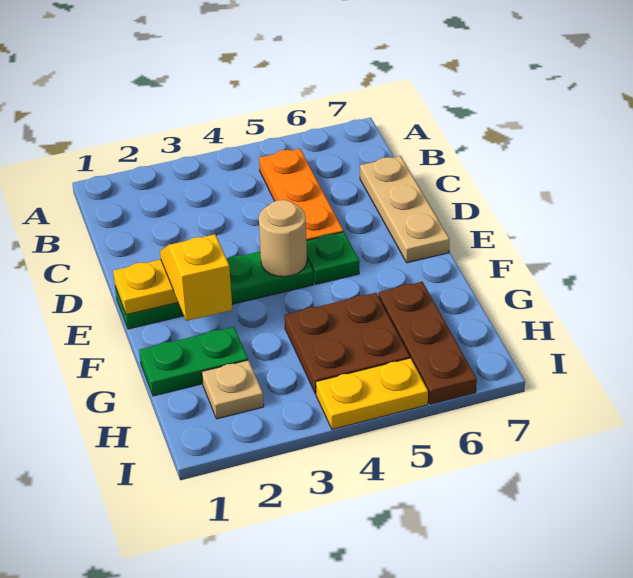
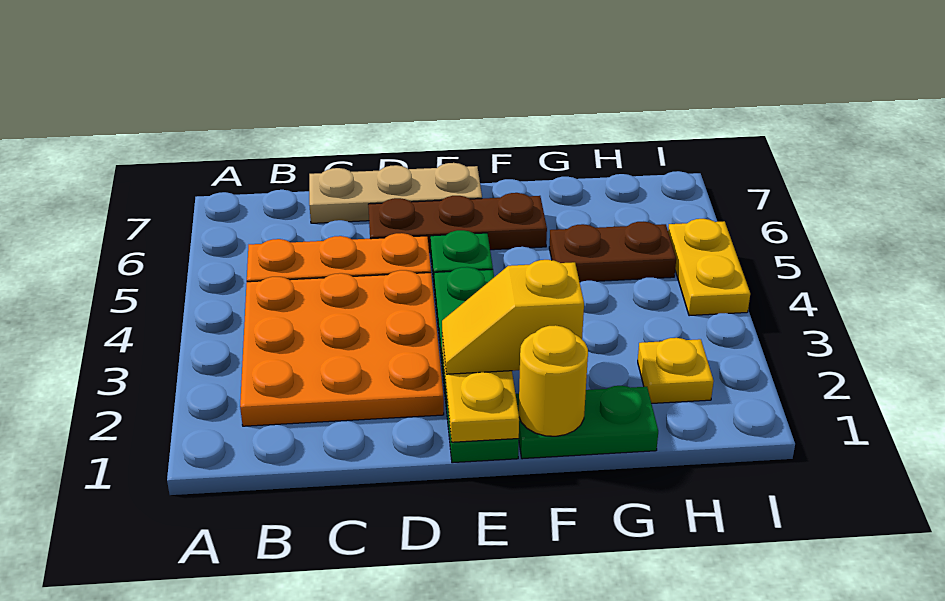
none -> orange plate B2:D4 level 1
tan round brick E4 level 2 -> none
none -> yellow round brick F1 level 2
green plate G1:G2 level 1 -> green plate F1:G1 level 1
brown plate G4:H5 level 1 -> brown plate G5:H5 level 1
brown plate G6:I6 level 1 -> brown plate D6:F6 level 1
tan plate H2 level 1 -> yellow plate H2 level 1

